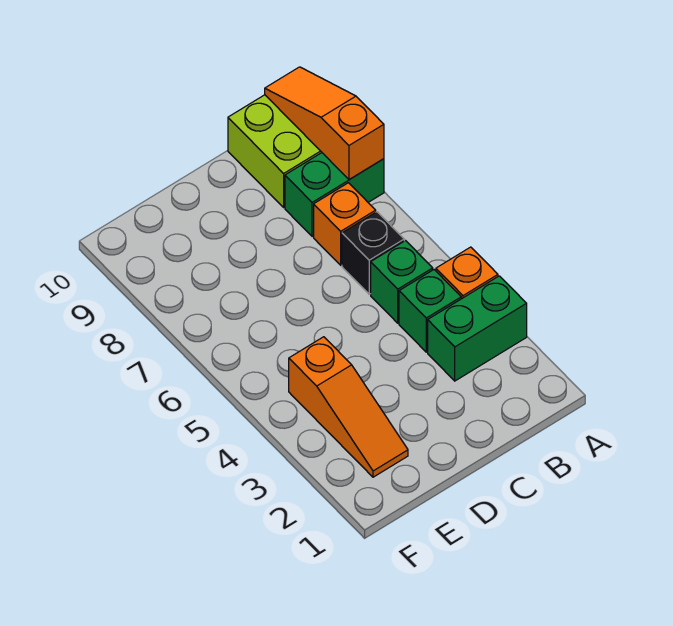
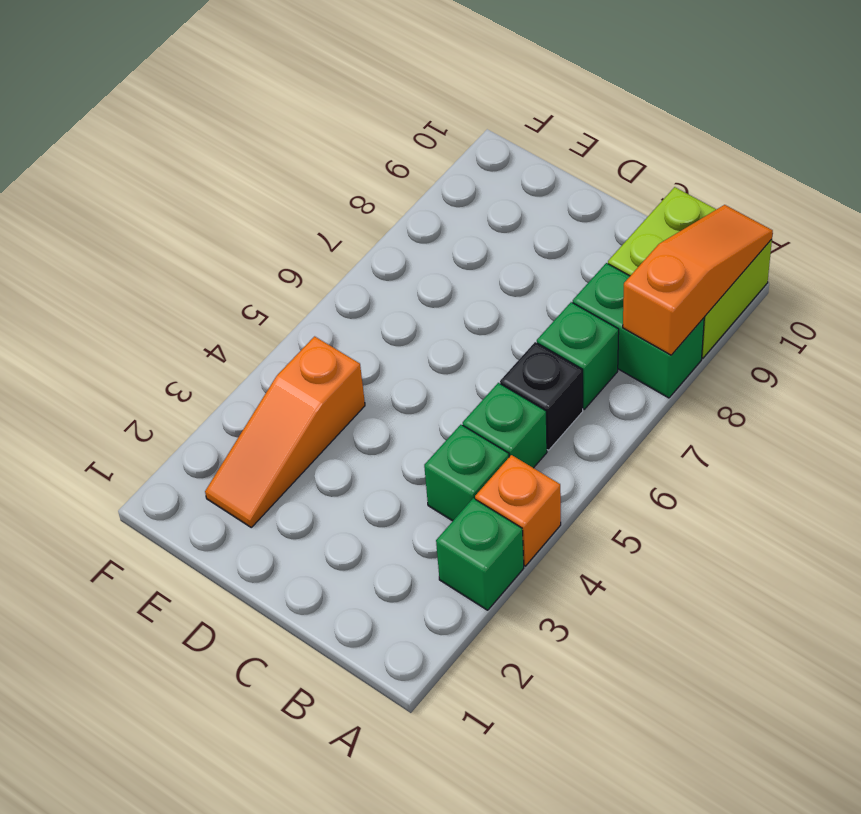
green brick A3:B3 level 1 -> green brick A3 level 1
orange brick B7 level 1 -> green brick B7 level 1

